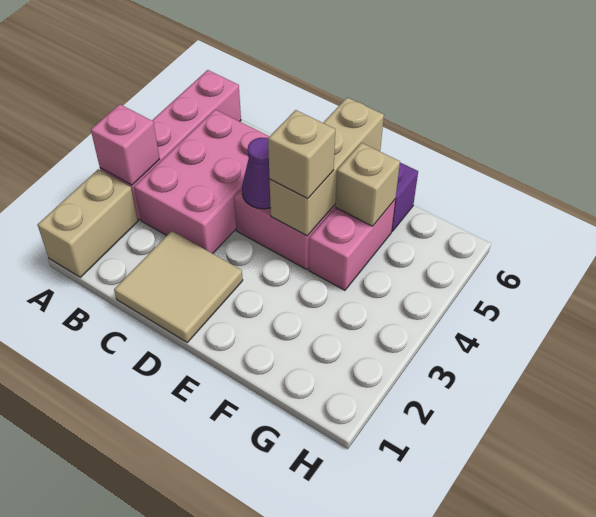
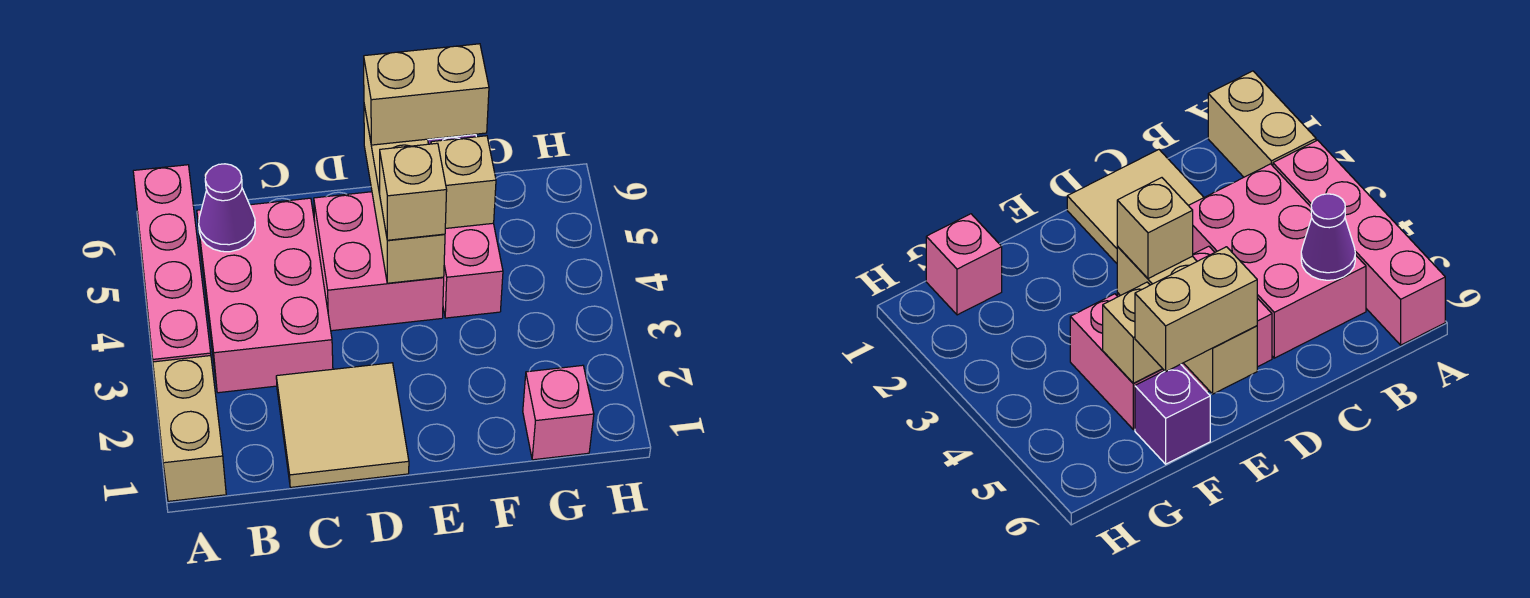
pink brick A3 level 2 -> pink brick G1 level 1
purple cone D4 level 2 -> purple cone B5 level 2
none -> tan brick E6:F6 level 3

